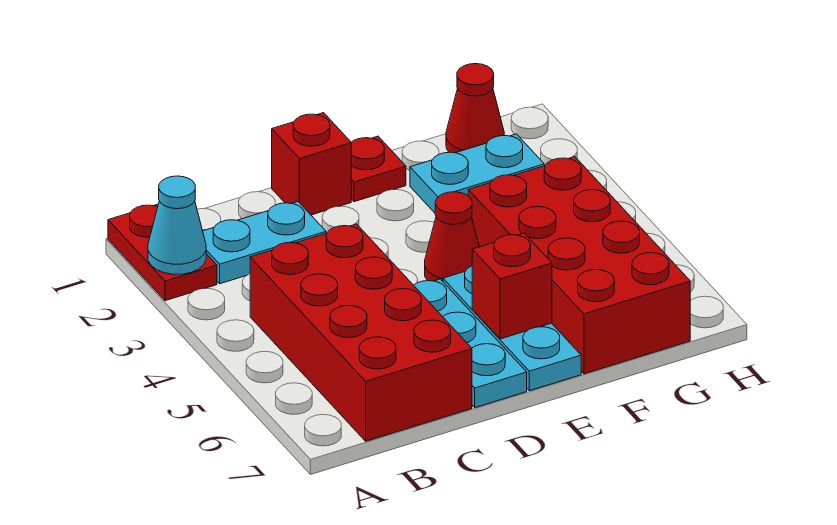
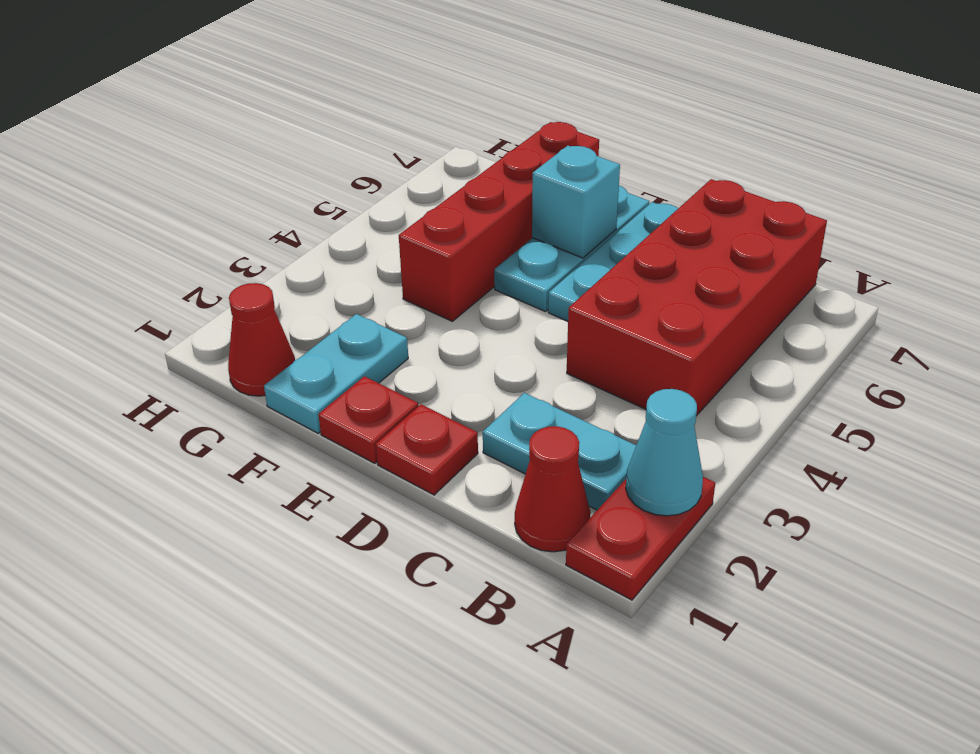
red brick D1 level 1 -> red plate D1 level 1
red cone E4 level 1 -> red cone B1 level 1
red brick E6 level 2 -> cyan brick E6 level 2
cyan plate F2:G2 level 1 -> cyan plate F1:F2 level 1
red brick F4:G7 level 1 -> red brick F4:F7 level 1

